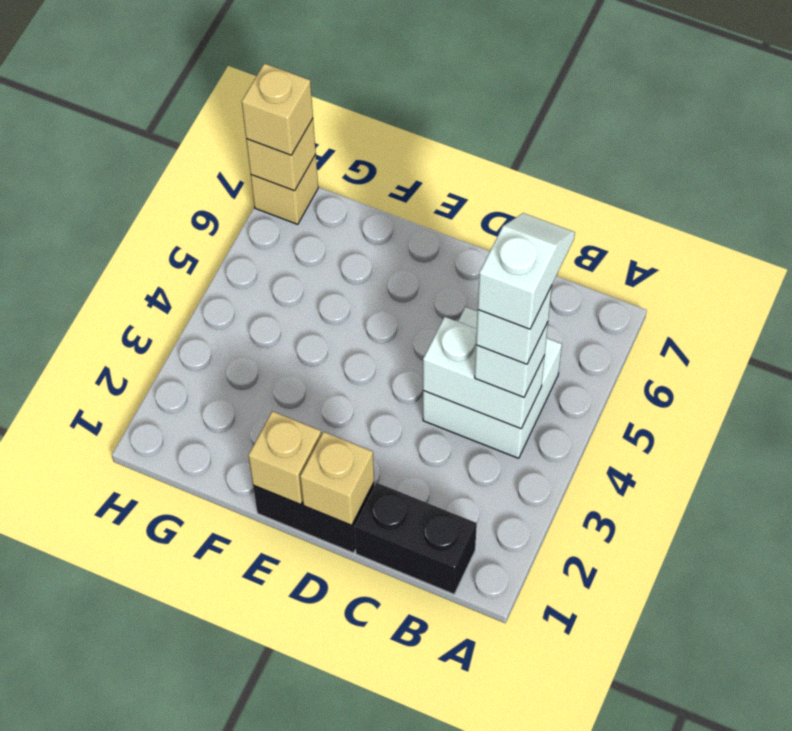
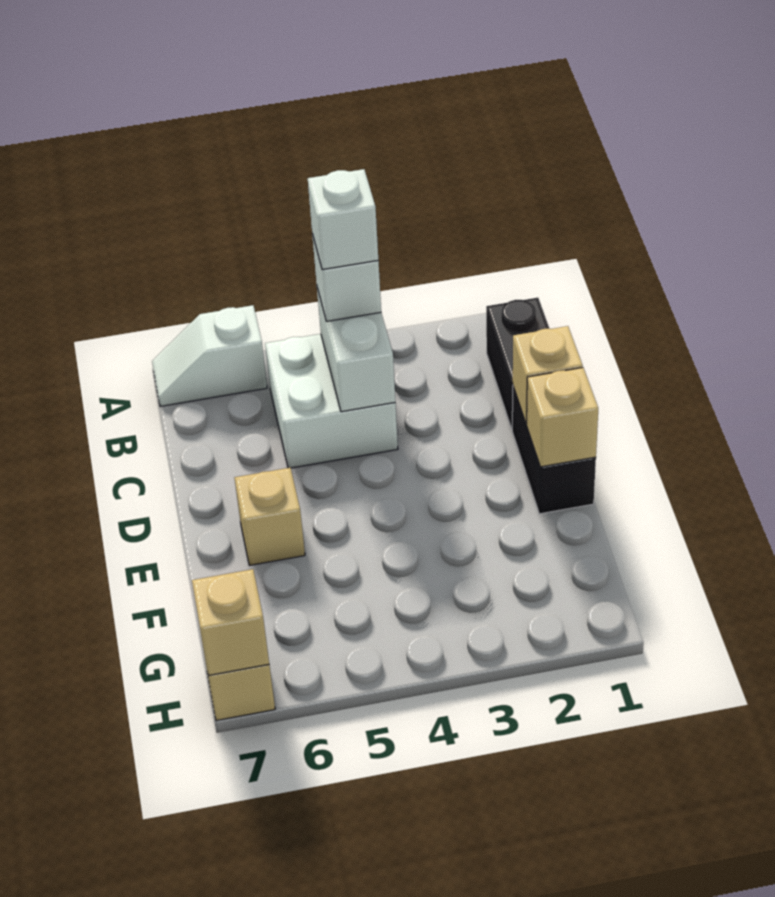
white slope B4:B5 level 5 top 4 -> white slope A6:A7 level 1 top 6
tan brick H7 level 3 -> tan brick E6 level 1

